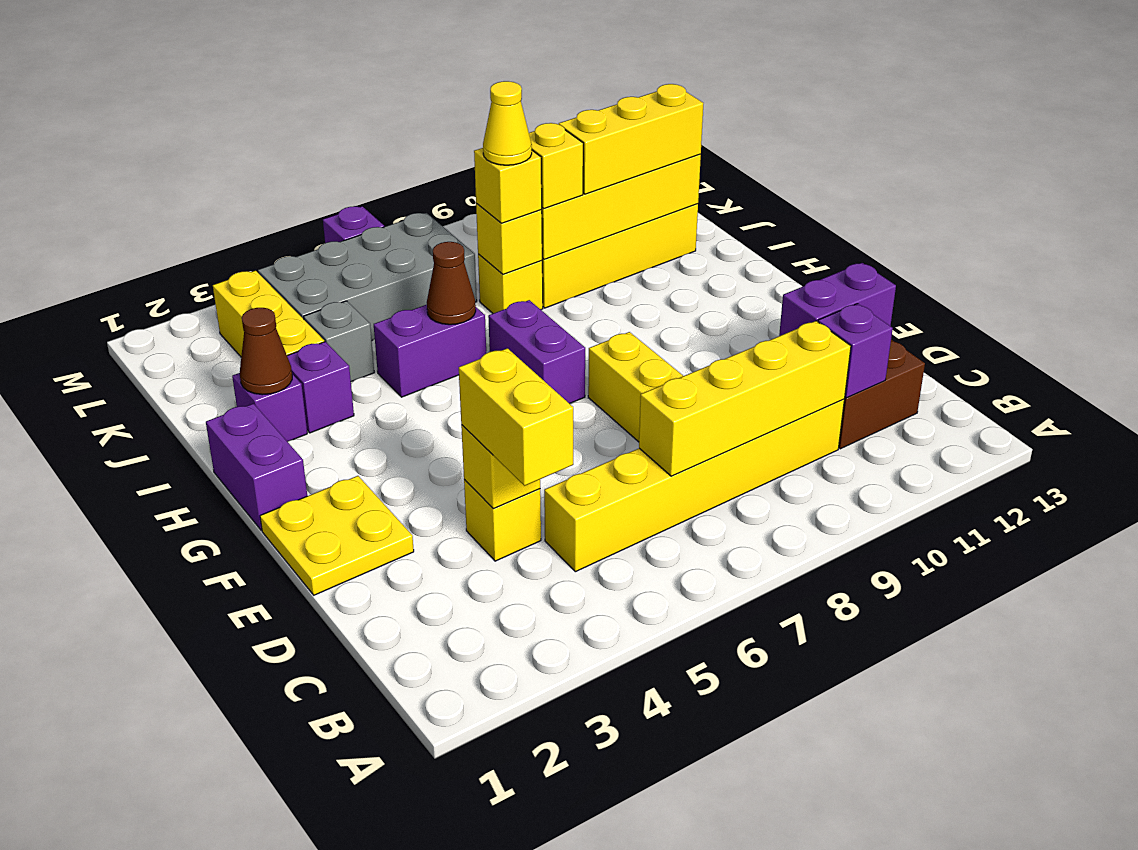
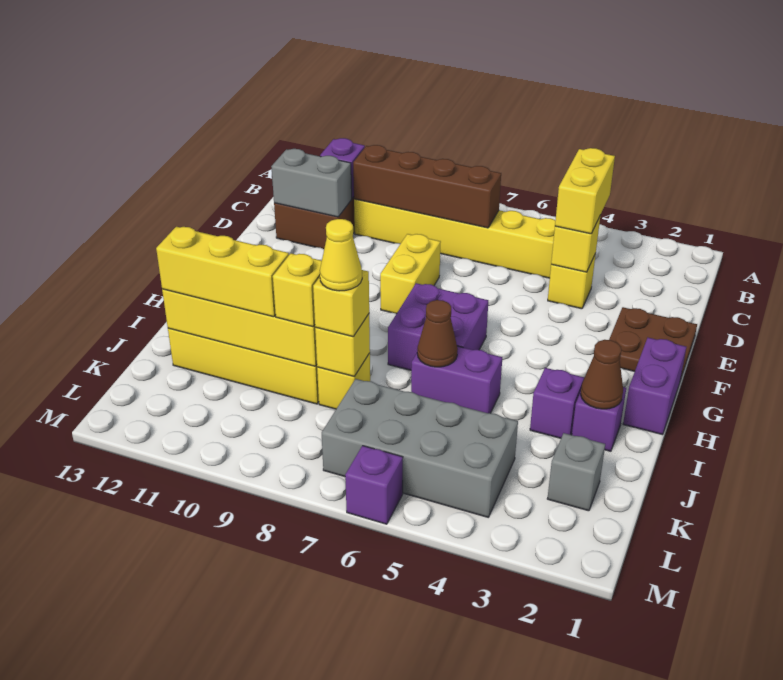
yellow brick C7:C10 level 2 -> brown brick C7:C10 level 2
purple brick D11:D12 level 2 -> grey brick D11:D12 level 2
yellow plate E1:F2 level 1 -> brown plate E1:F2 level 1
purple brick G7:H7 level 1 -> purple brick G6:H7 level 1
yellow brick J3:L3 level 1 -> none
grey brick J4 level 1 -> grey brick K2 level 1

